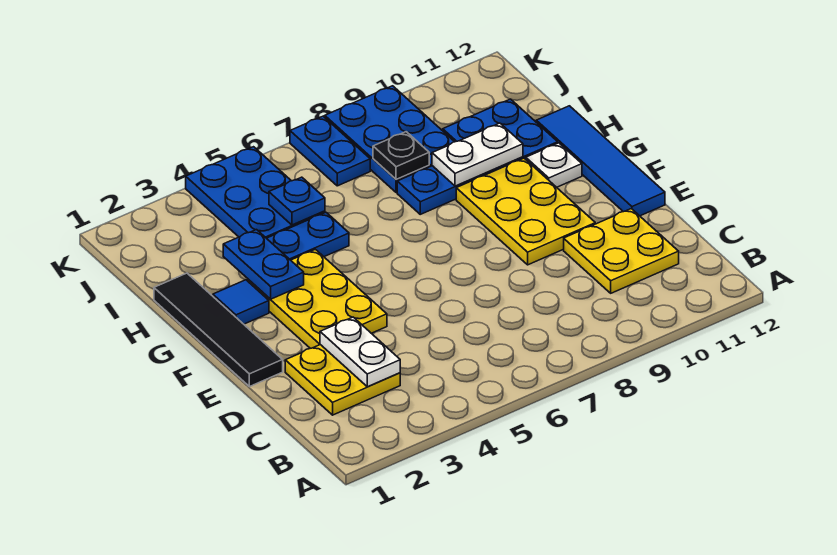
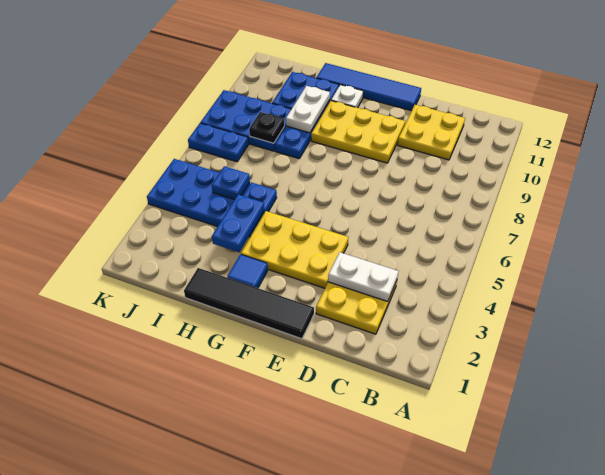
blue plate G3:H3 level 2 -> blue plate H3:H4 level 2

